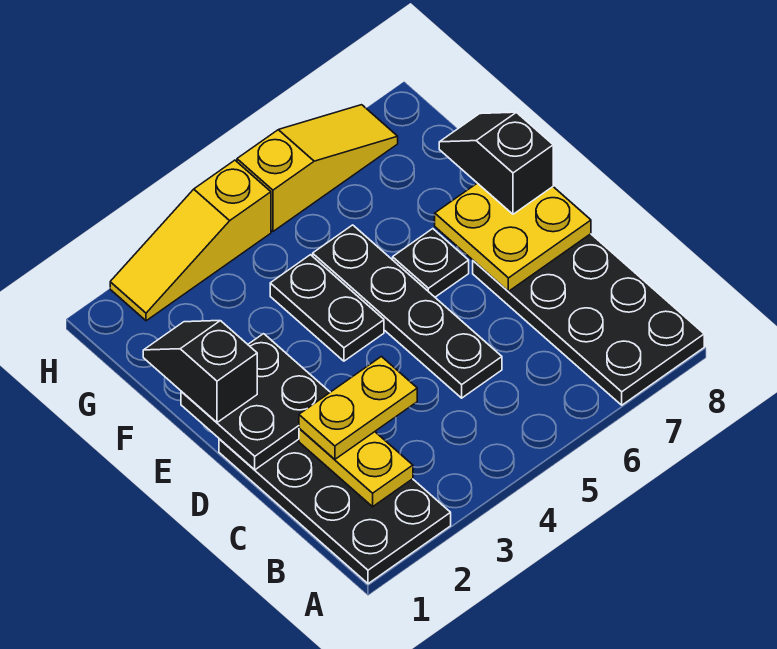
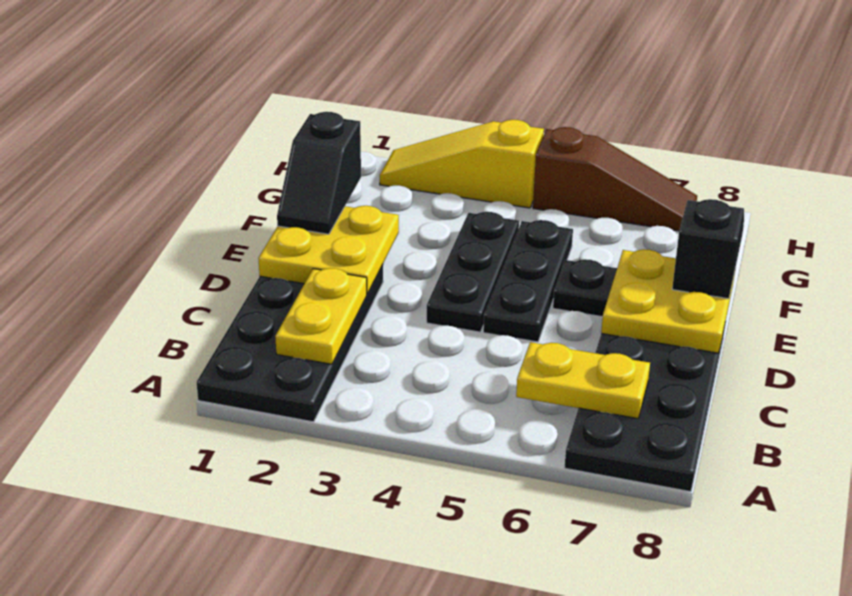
yellow plate C2:C3 level 3 -> yellow plate B6:B7 level 2
black plate C5:F5 level 1 -> black plate D5:F5 level 1
black plate D1:E2 level 2 -> yellow plate D1:E2 level 2
black slope E1:F1 level 3 top E -> black slope E1:F1 level 3 top F
black plate E4:F4 level 1 -> black plate D4:F4 level 1
yellow slope H5:H7 level 1 top 5 -> brown slope H5:H7 level 1 top 5

